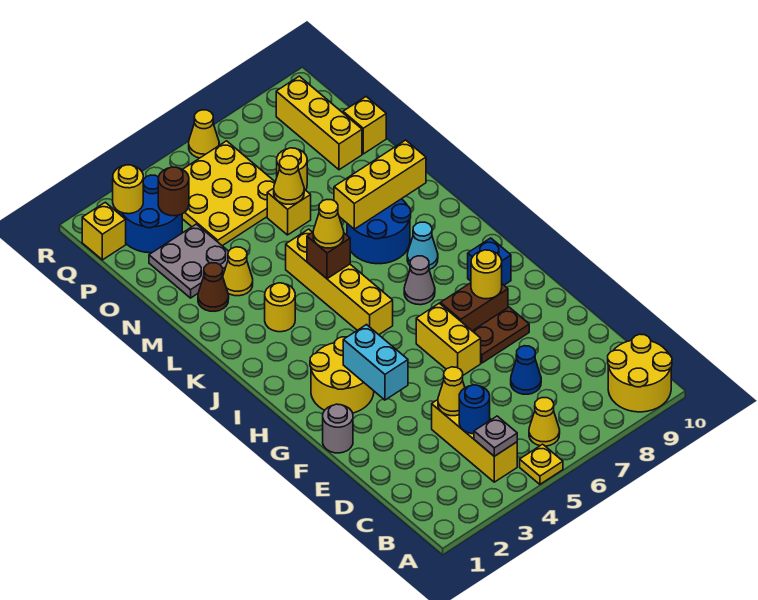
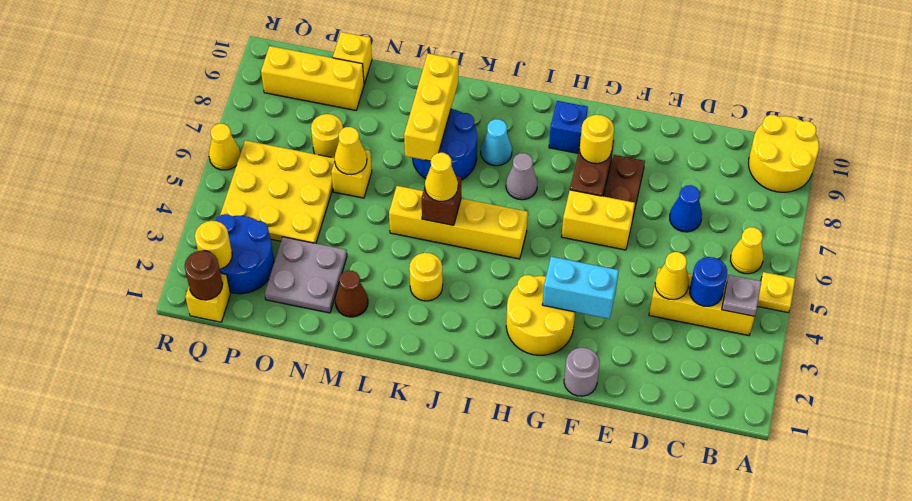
yellow cone M3 level 1 -> none
brown round brick P3 level 2 -> brown round brick Q1 level 2

